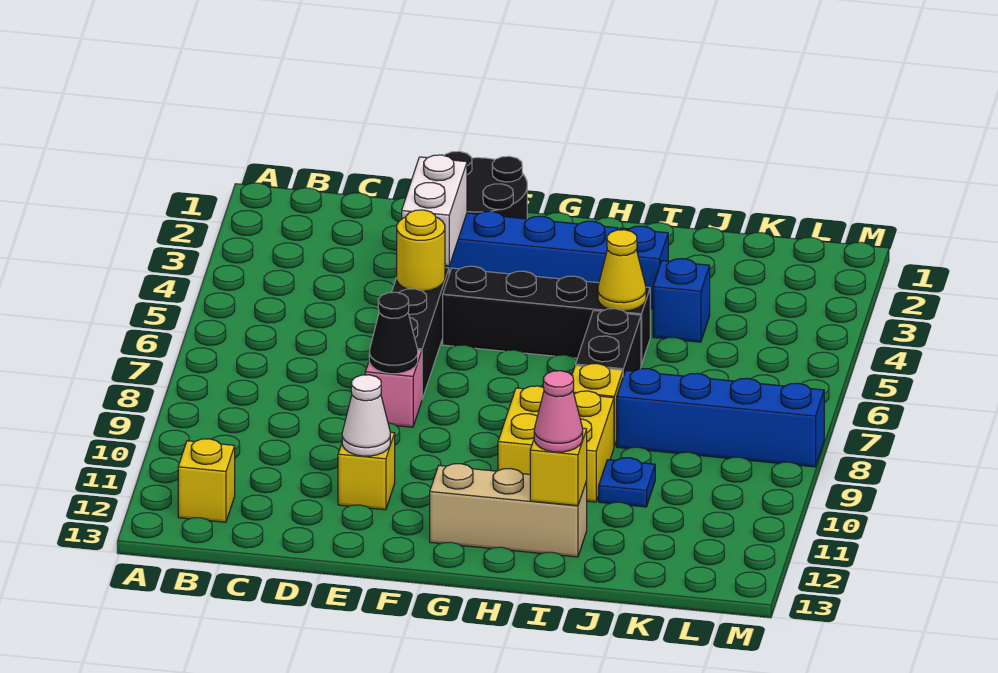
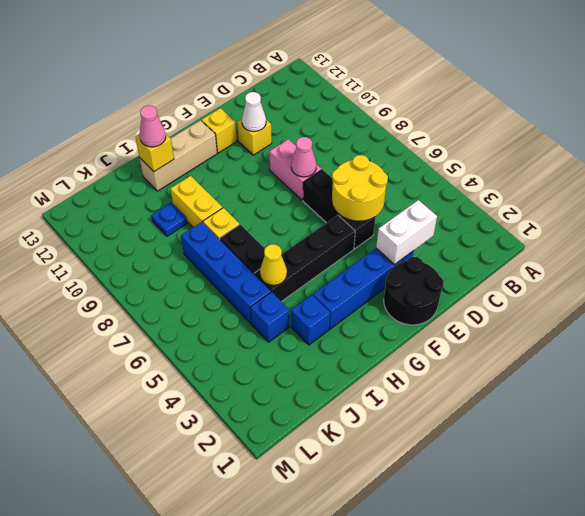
yellow brick B12 level 1 -> yellow brick F12 level 1
white brick E3:E4 level 2 -> white brick D3:E3 level 2
yellow round brick E5 level 2 -> yellow round brick D5:E6 level 2
pink brick E8 level 1 -> pink brick E8:E9 level 1
black cone E8 level 2 -> pink cone E8 level 2
yellow brick H9:I10 level 1 -> yellow brick I9:I10 level 1
blue brick J8:M8 level 1 -> blue brick J5:J8 level 1

